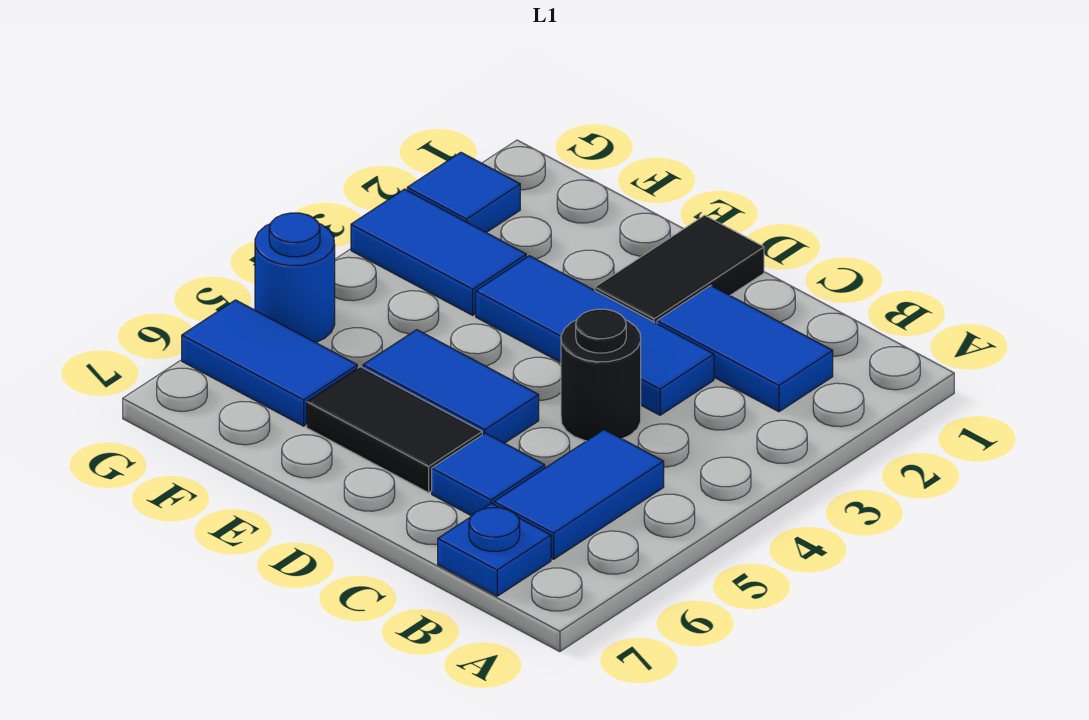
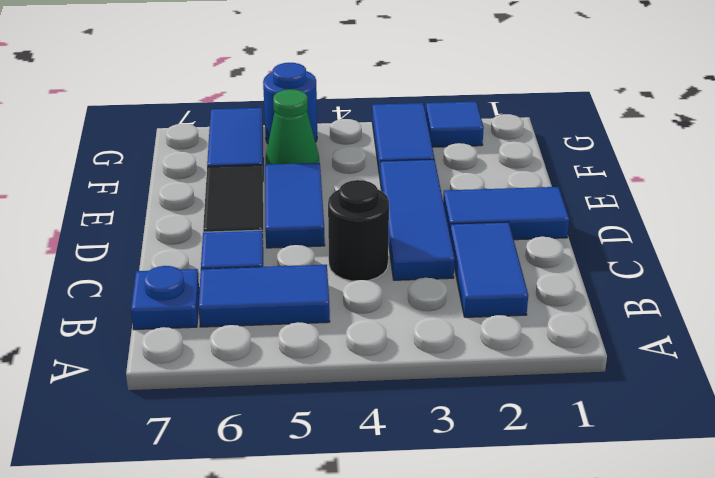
black tile D1:D2 level 1 -> blue tile D1:D2 level 1
none -> green cone F5 level 1

